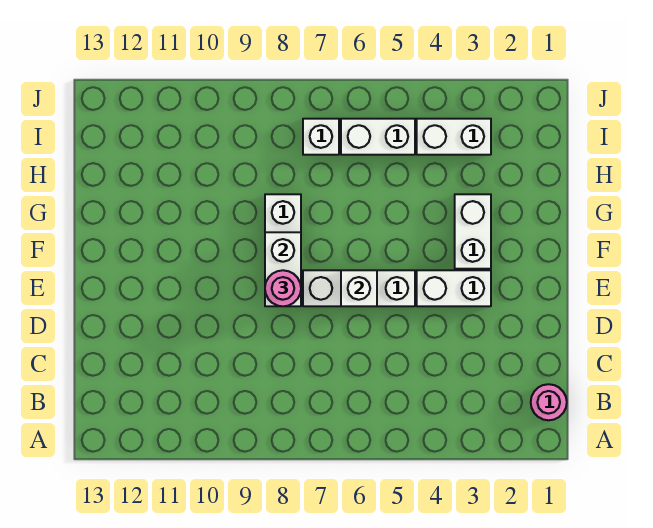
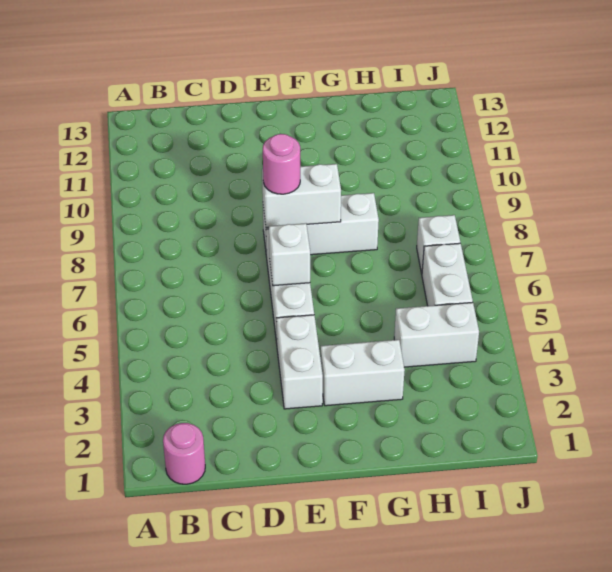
white brick I3:I4 level 1 -> white brick H4:I4 level 1

